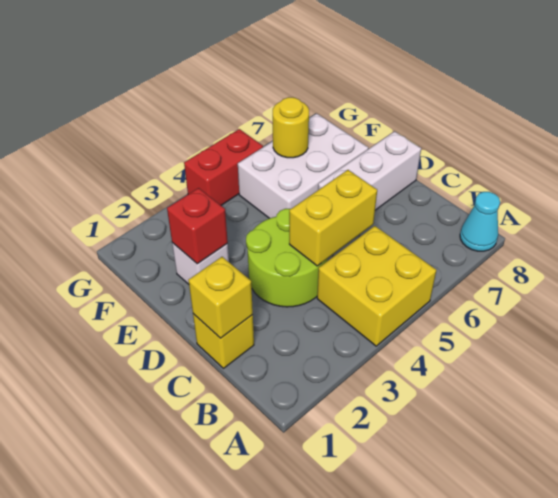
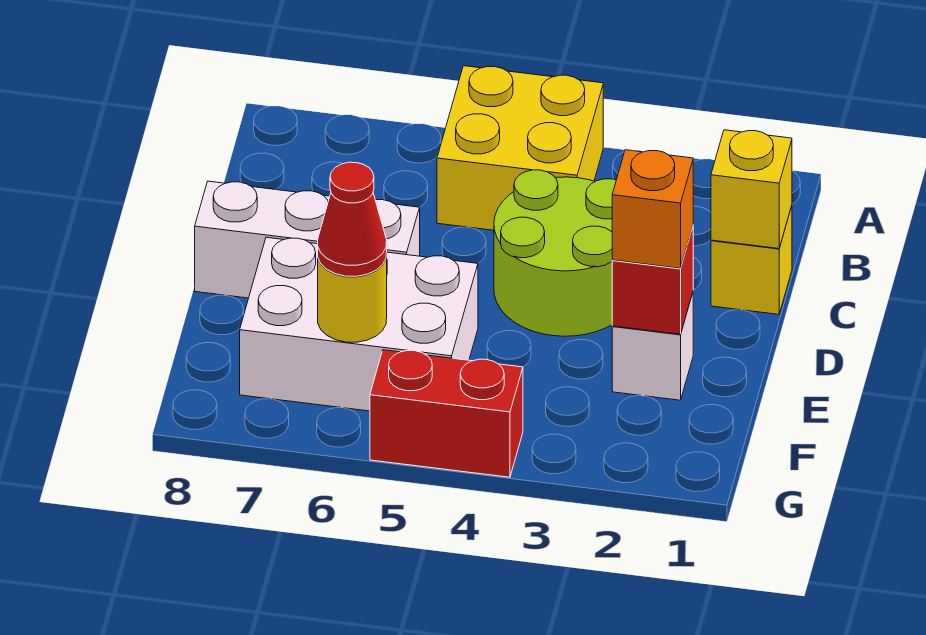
cyan cone A8 level 1 -> none
yellow brick C4:C5 level 2 -> none
none -> orange brick E2 level 3
none -> red cone F6 level 3

